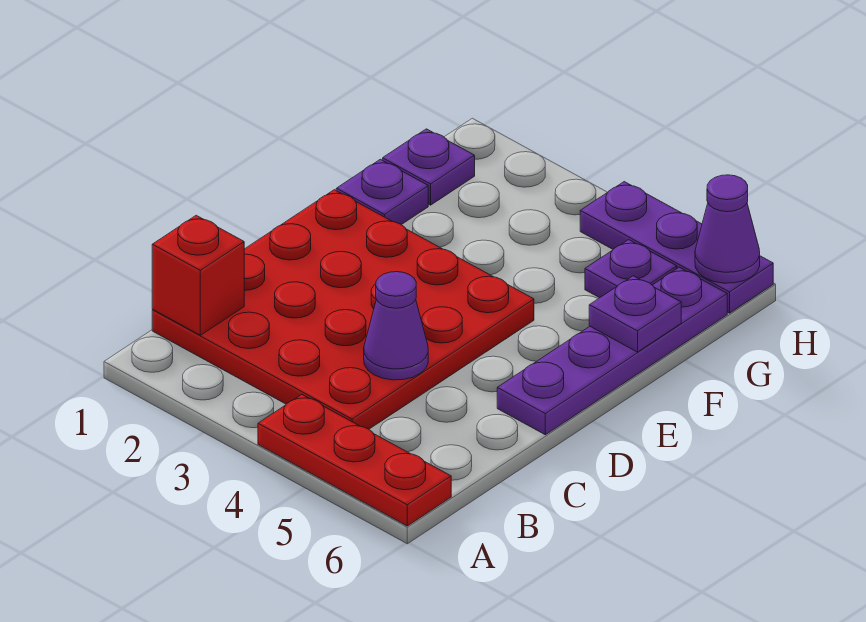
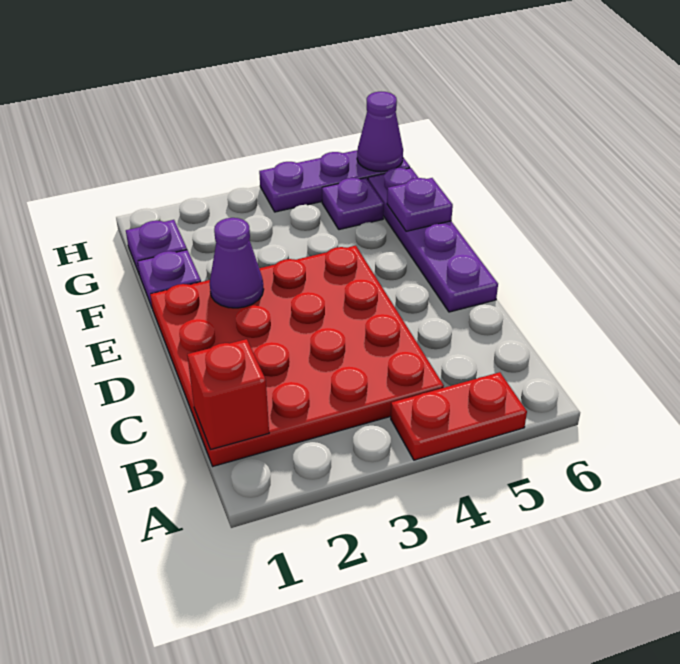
red plate A4:A6 level 1 -> red plate A4:A5 level 1
purple cone C4 level 2 -> purple cone E2 level 2

